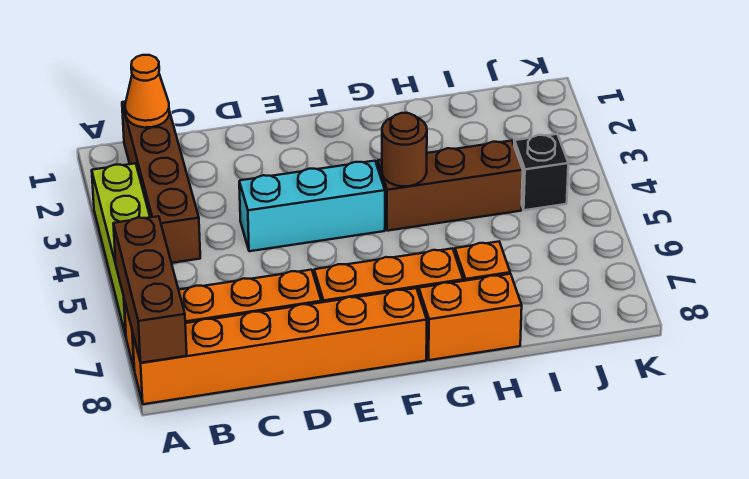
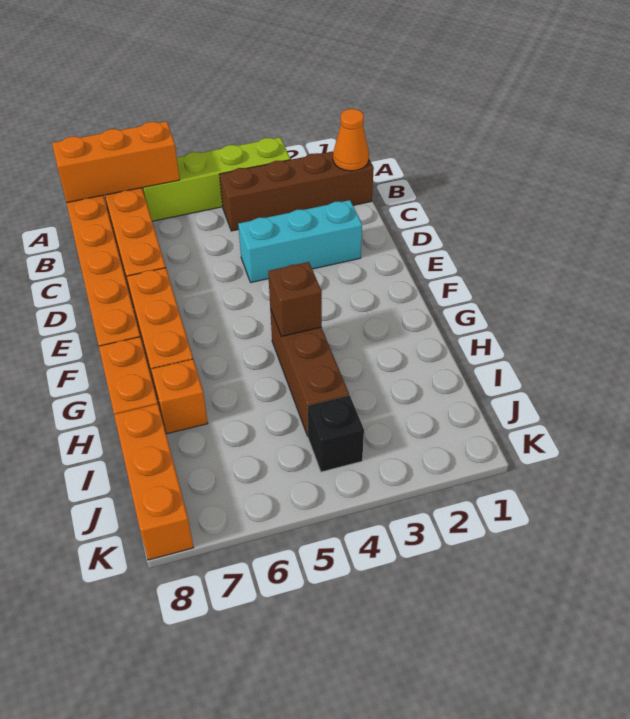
brown brick A6:A8 level 2 -> orange brick A6:A8 level 2
cyan brick D4:F4 level 1 -> cyan brick D2:D4 level 1
brown round brick G4 level 2 -> brown brick G4 level 2
none -> orange brick I8:K8 level 1

